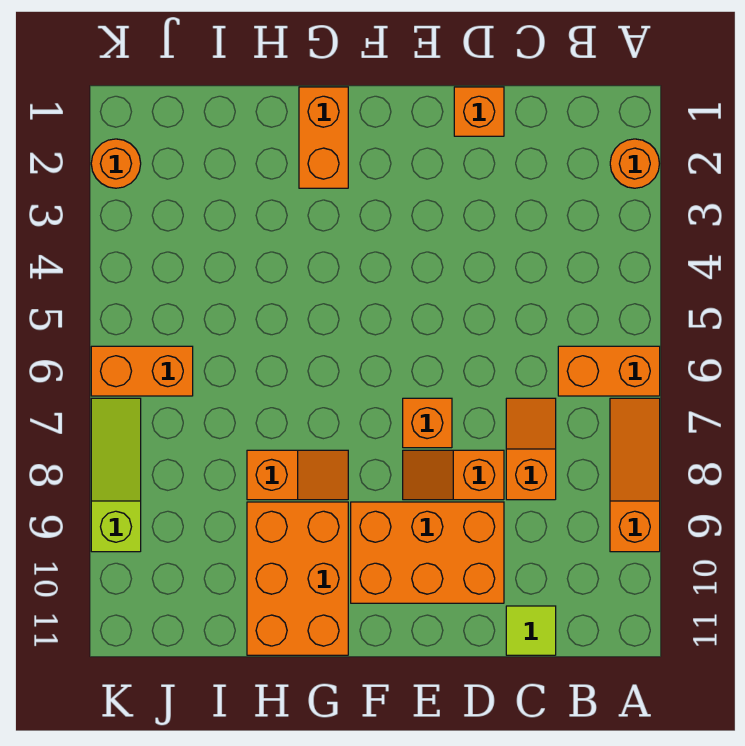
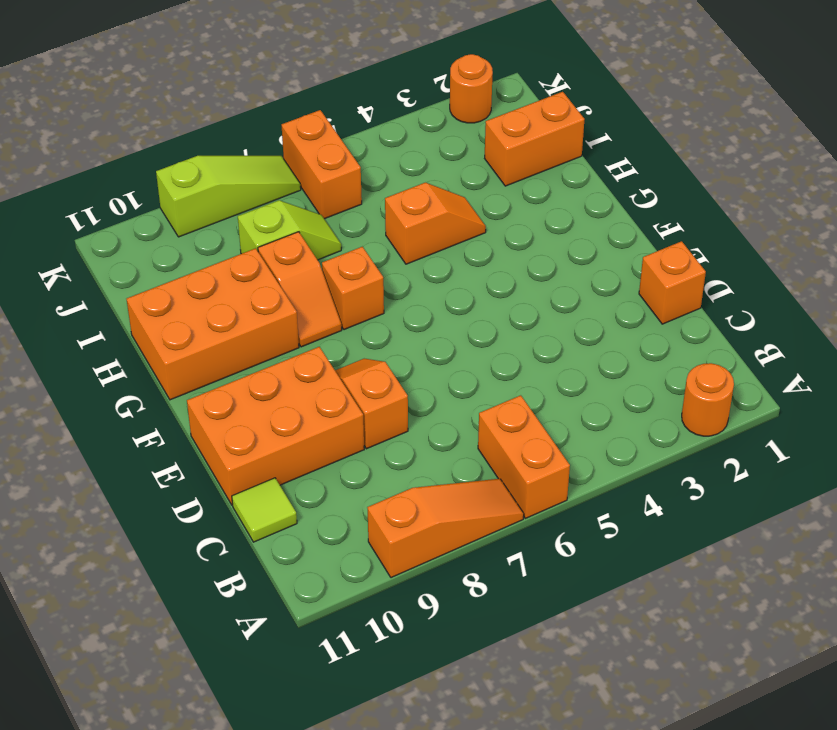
orange slope C7:C8 level 1 top 8 -> orange slope H4:H5 level 1 top 5
orange brick D9:F10 level 1 -> orange brick D9:E11 level 1
orange brick E7 level 1 -> orange brick G7 level 1
orange brick G1:G2 level 1 -> orange brick I1:I2 level 1
none -> lime slope I7:I8 level 1 top 8

